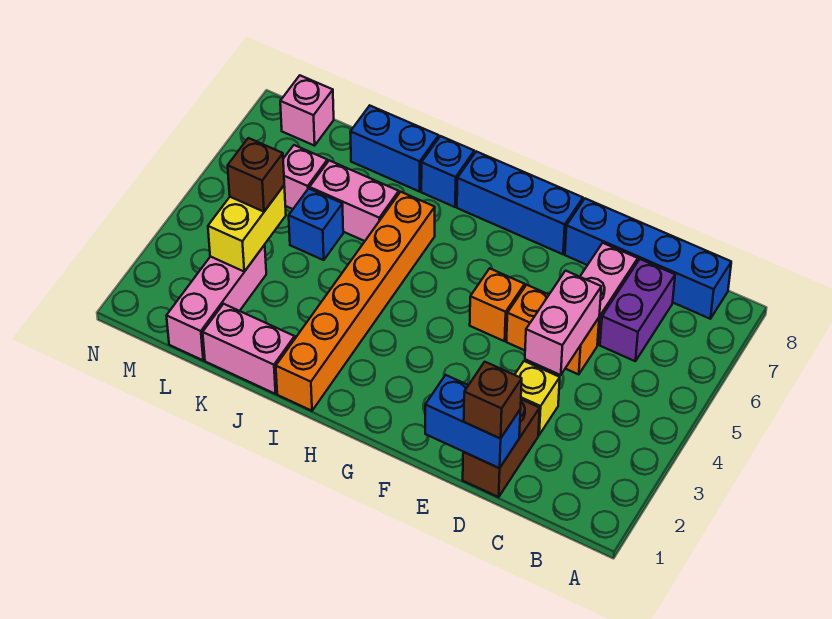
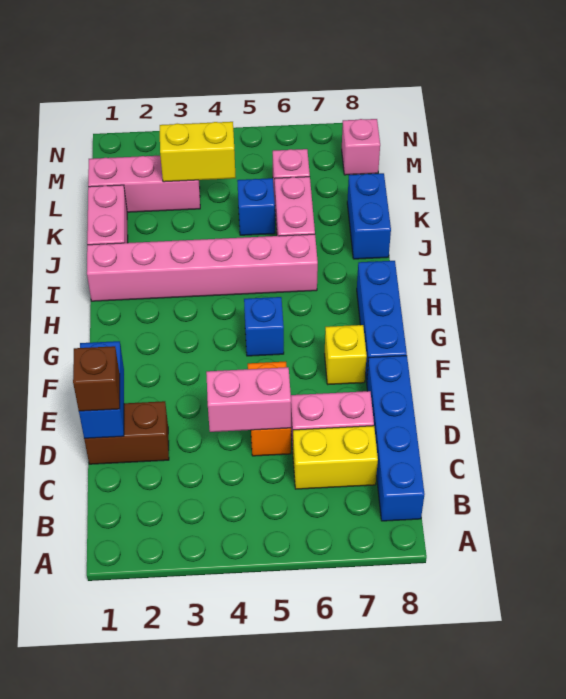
purple brick C6:C7 level 1 -> yellow brick C6:C7 level 1
yellow brick D3 level 1 -> yellow brick F7 level 1
orange brick F5 level 1 -> none
orange brick I1:I6 level 1 -> pink brick I1:I6 level 1
blue brick I8 level 1 -> blue brick G5 level 1
brown brick L4 level 3 -> none

